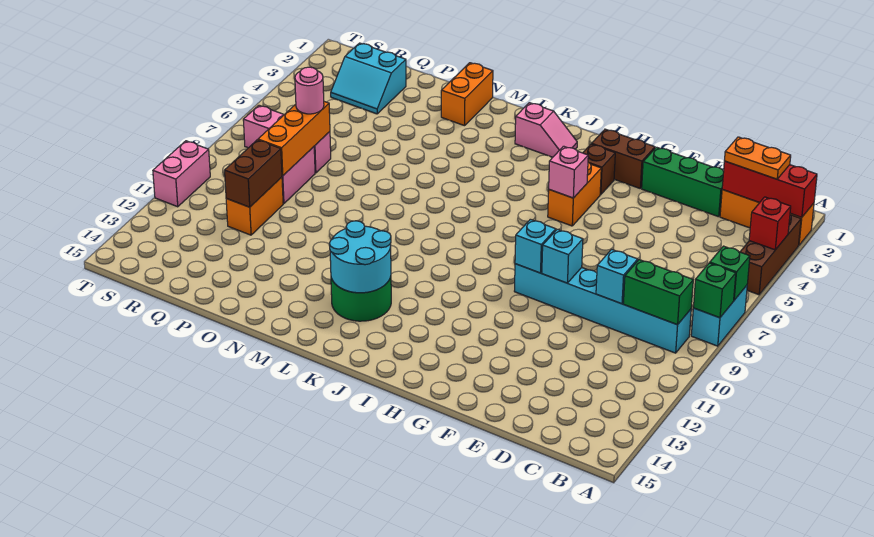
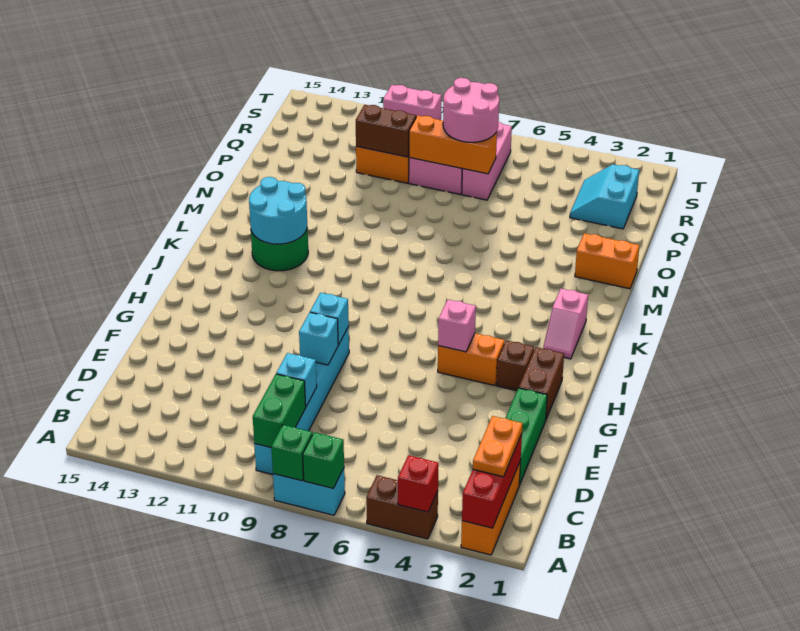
brown brick A3:A5 level 1 -> brown brick A4:A5 level 1
pink round brick Q7 level 3 -> pink round brick Q7:R8 level 3

